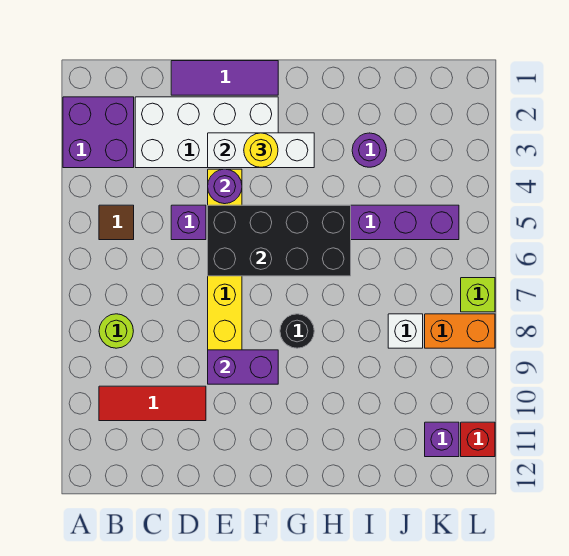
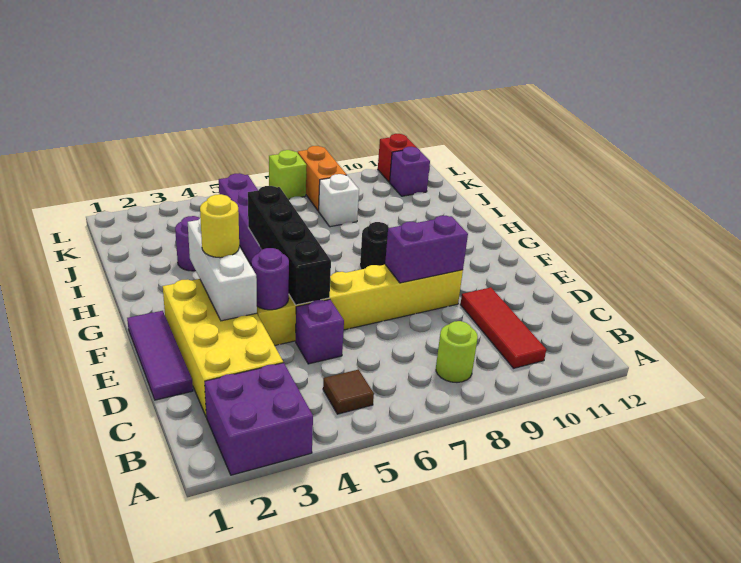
white brick C2:F3 level 1 -> yellow brick C2:F3 level 1
black brick E5:H6 level 2 -> black brick E5:H5 level 2
purple brick E9:F9 level 2 -> purple brick E8:E9 level 2

